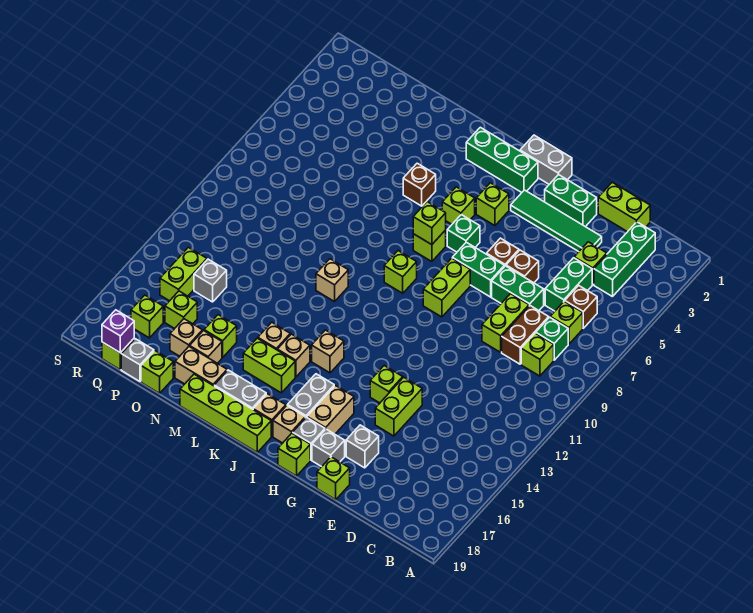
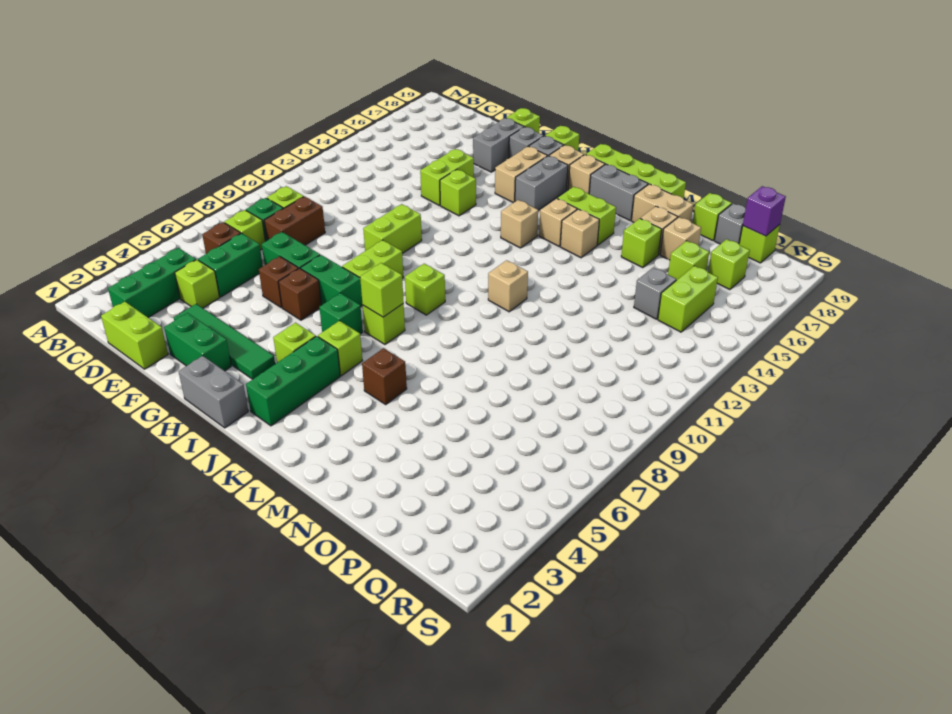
lime brick E8:E9 level 1 -> lime brick G10:G11 level 1
grey brick F17 level 1 -> grey brick F17:F18 level 1
green brick I2:K2 level 1 -> green brick J2:J4 level 1

